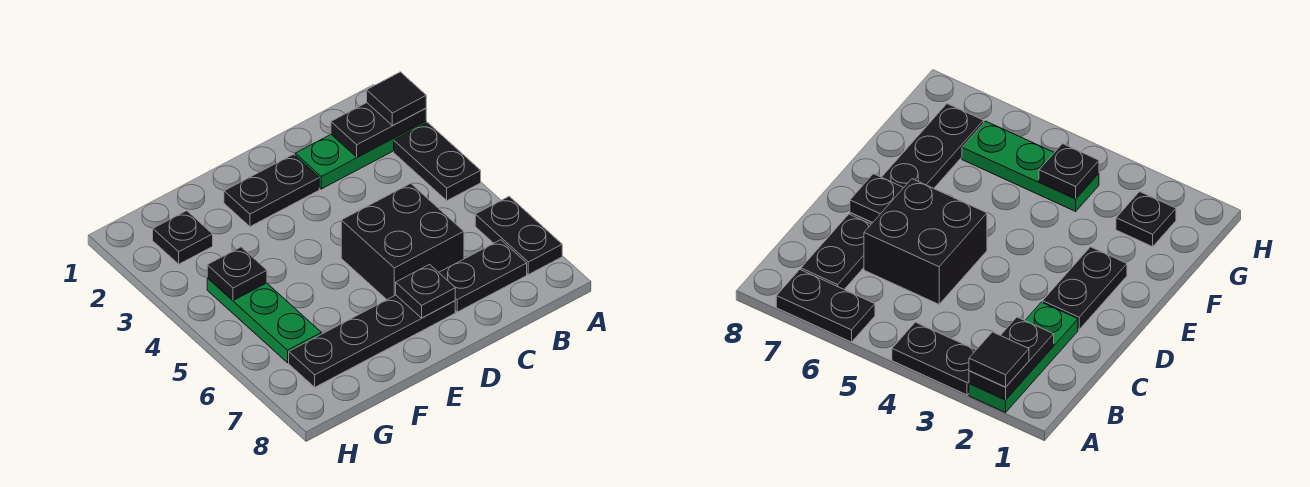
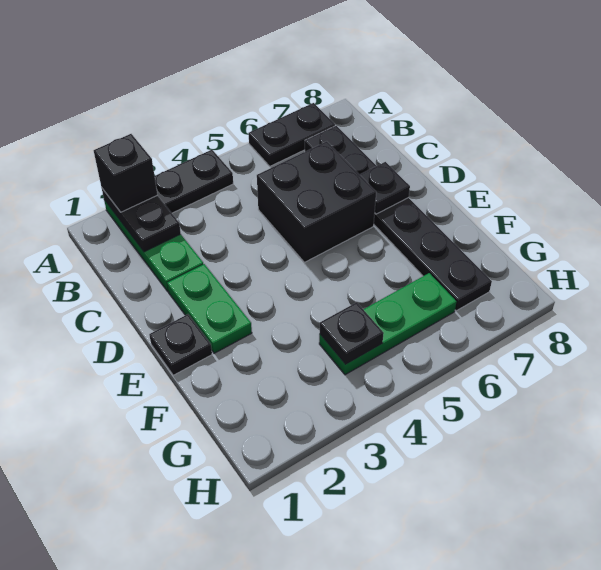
black tile A2 level 3 -> black brick A2 level 3
black plate D2:E2 level 1 -> green plate D2:E2 level 1
black plate G2 level 1 -> black plate E1 level 1

